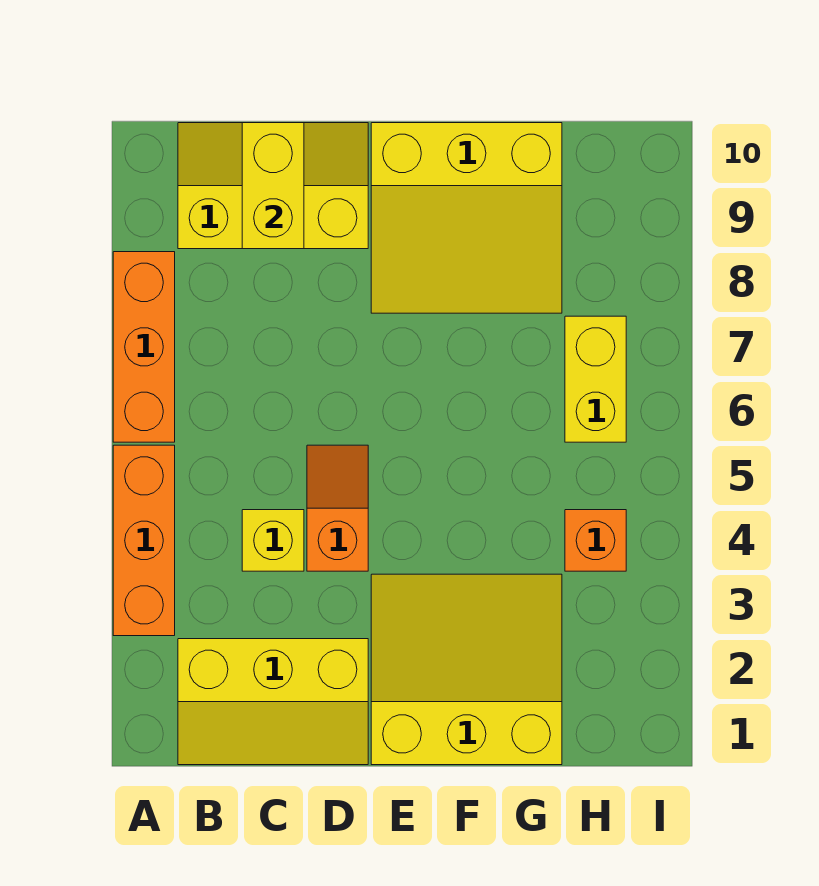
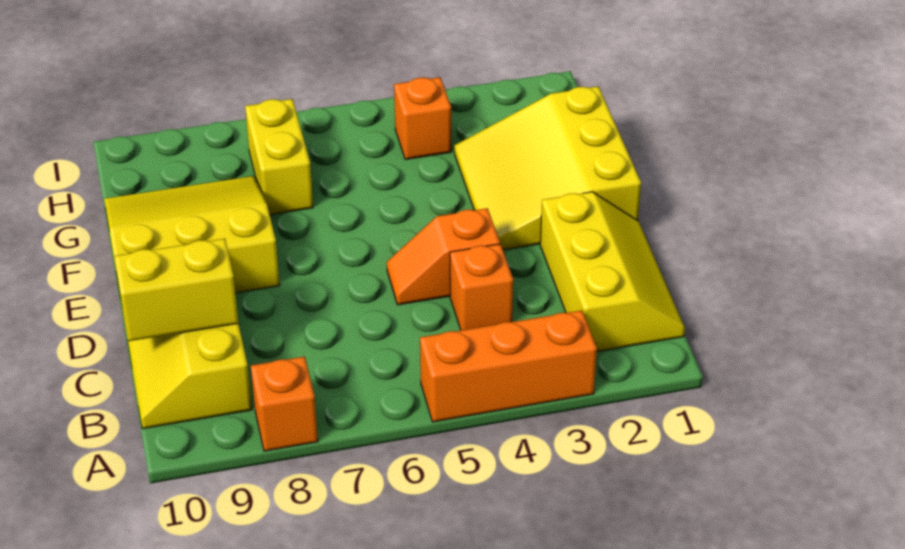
orange brick A6:A8 level 1 -> orange brick A8 level 1
yellow brick C4 level 1 -> orange brick C4 level 1
yellow slope E8:G10 level 1 top 10 -> yellow slope E8:G10 level 1 top E
yellow brick H6:H7 level 1 -> yellow brick G7:H7 level 1

